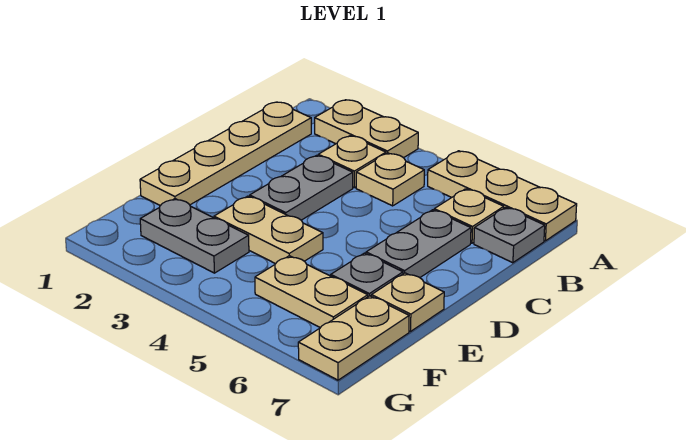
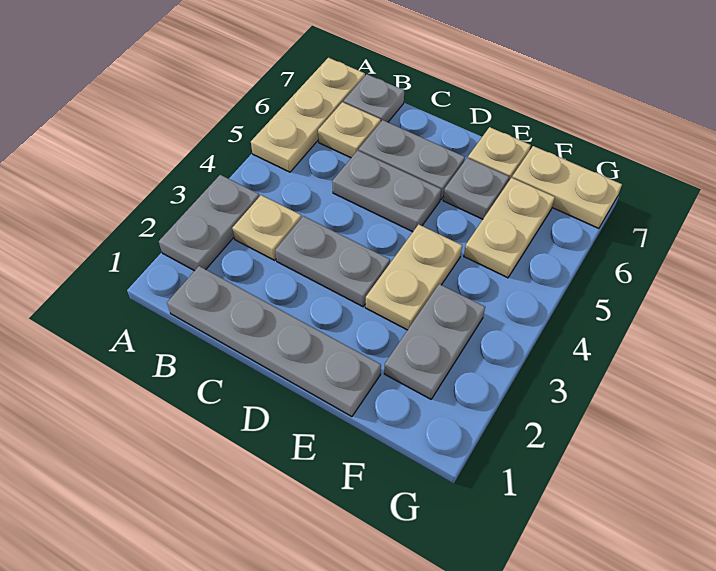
tan plate A2:A3 level 1 -> grey plate A2:A3 level 1
tan plate B1:E1 level 1 -> grey plate B1:E1 level 1
tan plate B4 level 1 -> none
none -> grey plate C5:D5 level 1

